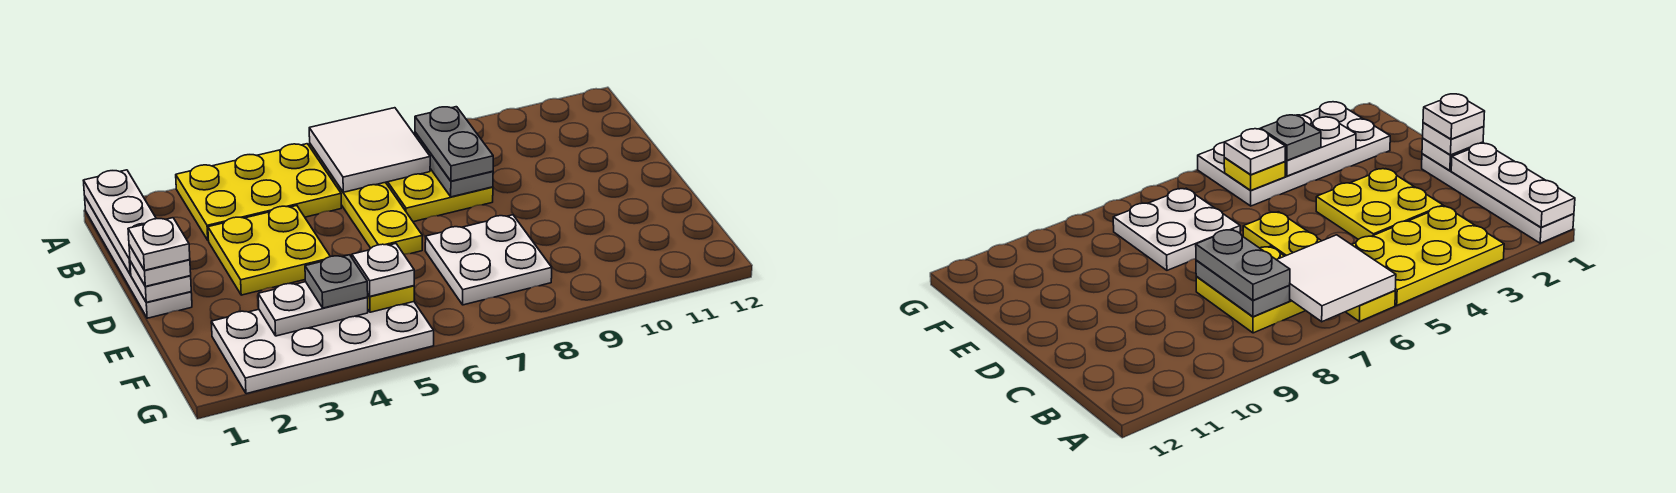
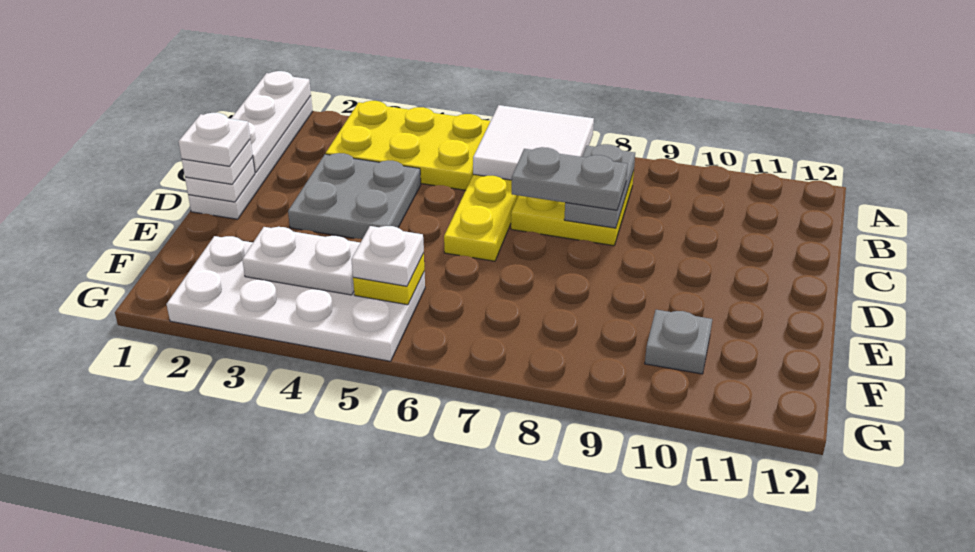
grey plate B8:C8 level 3 -> grey plate C7:C8 level 3
yellow plate C3:D4 level 1 -> grey plate C3:D4 level 1
white plate E7:F8 level 1 -> none
grey plate F4 level 3 -> grey plate F10 level 1

